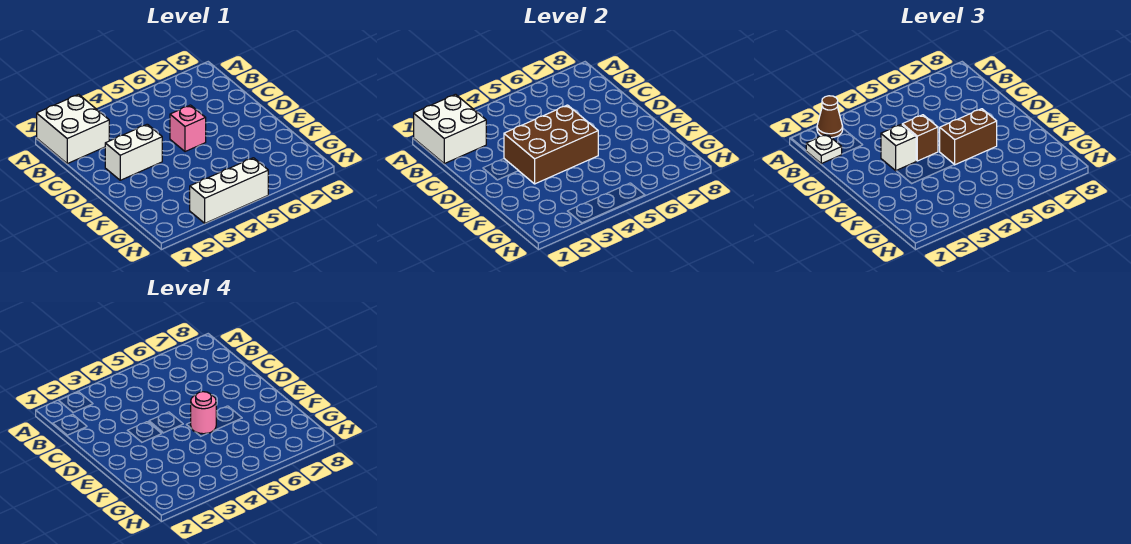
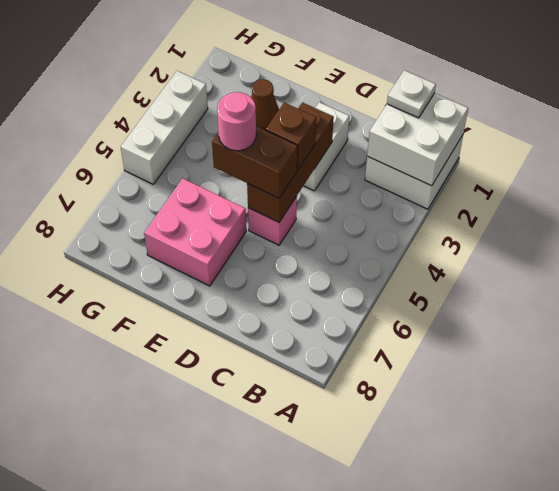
brown cone A2 level 3 -> brown cone F2 level 1
brown brick D3:E5 level 2 -> brown brick D3:D5 level 2
white brick D3 level 3 -> none
brown brick E5:E6 level 3 -> brown brick D5:E5 level 3
none -> pink brick E6:F7 level 1

